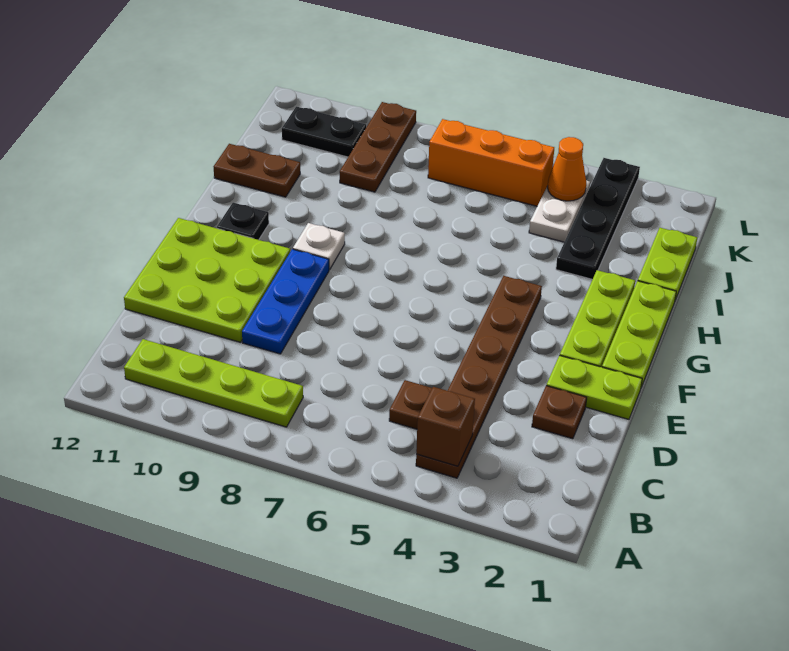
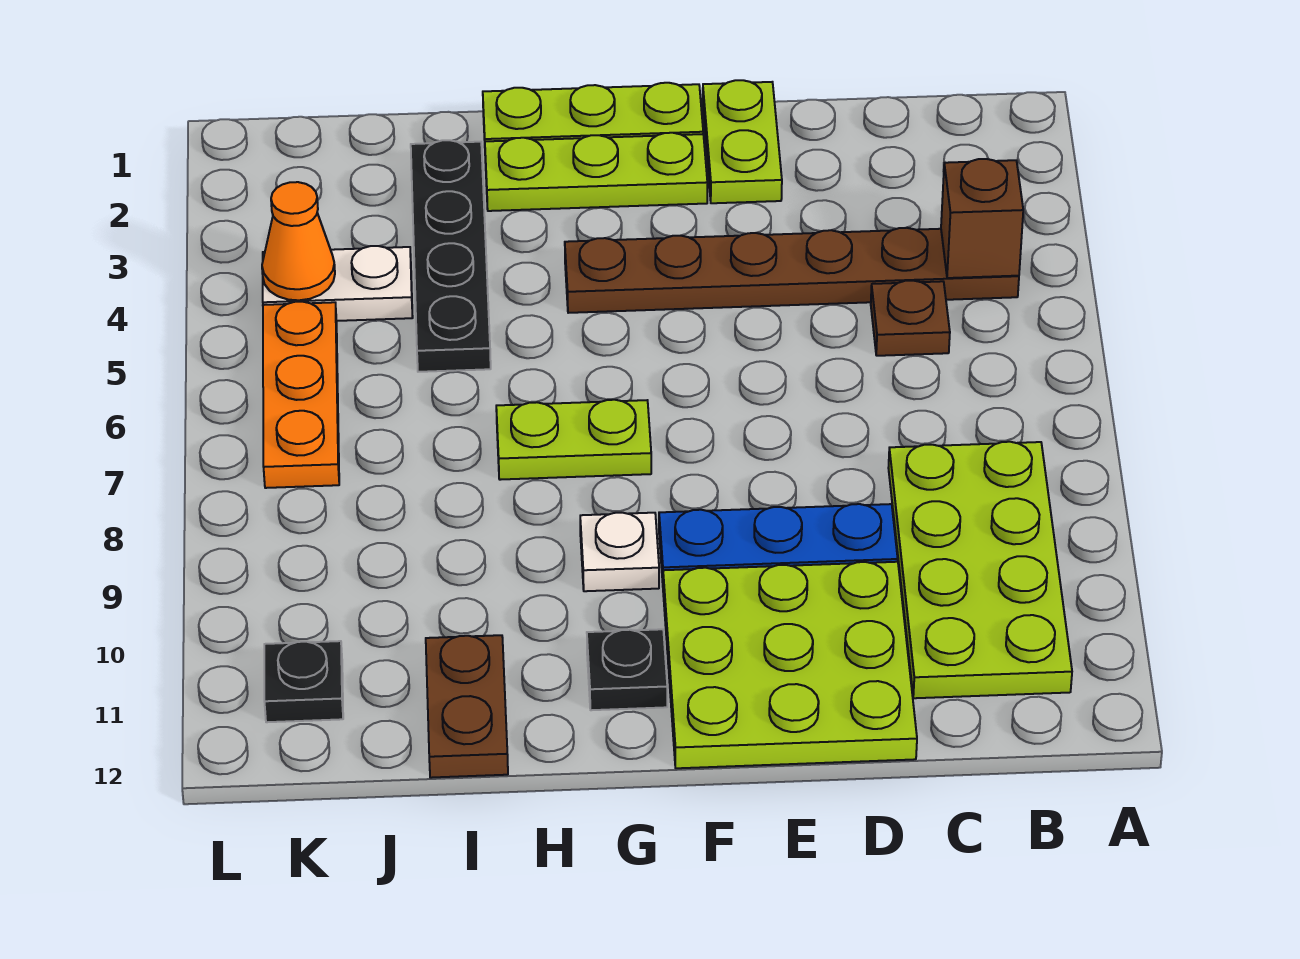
lime plate B8:B11 level 1 -> lime plate B8:C11 level 1
brown plate D2 level 1 -> none
lime plate I1:J1 level 1 -> lime plate G7:H7 level 1
black plate I3:L3 level 1 -> black plate I2:I5 level 1
brown plate J9:L9 level 1 -> none
orange brick K5:K7 level 1 -> orange plate K5:K7 level 1
black plate K10:K11 level 1 -> black plate K11 level 1

